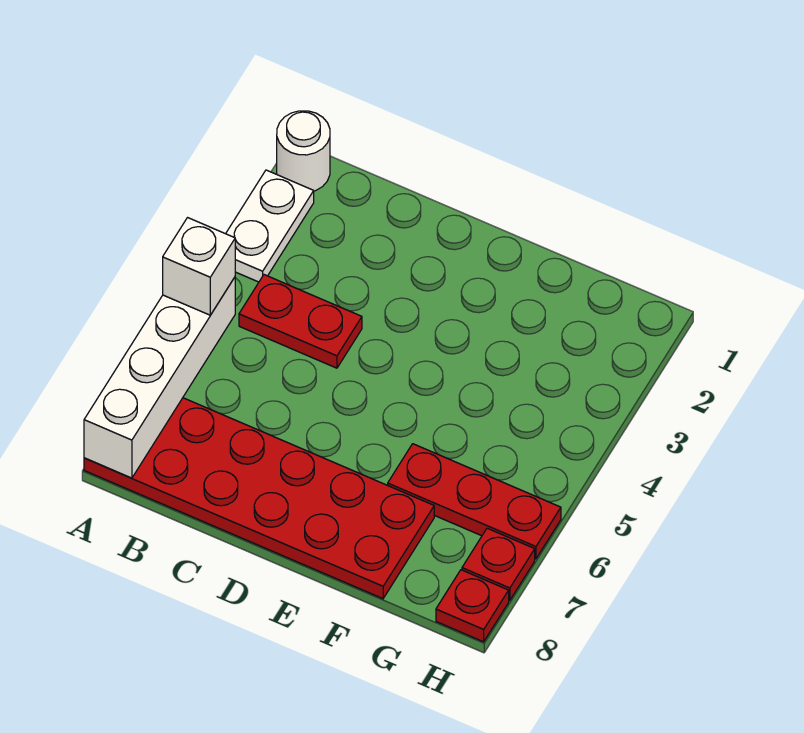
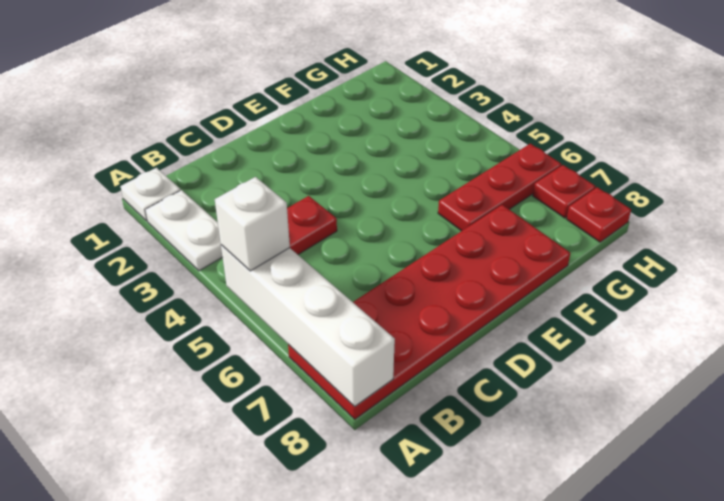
white round brick A1 level 1 -> white plate A1 level 1

